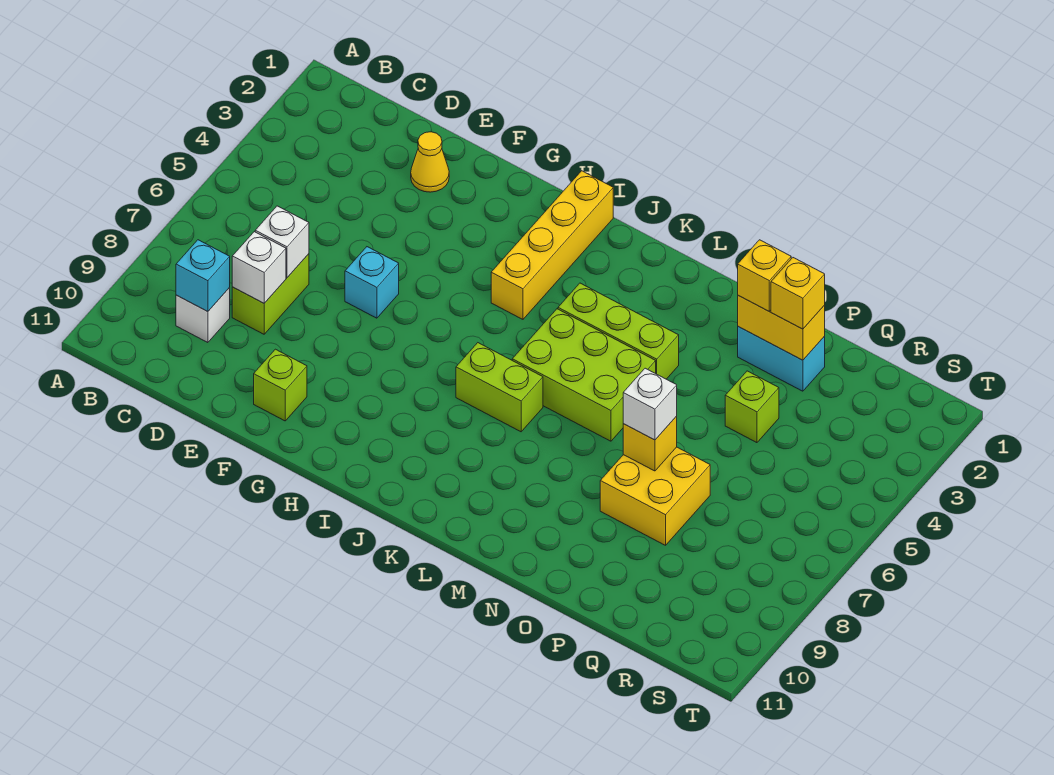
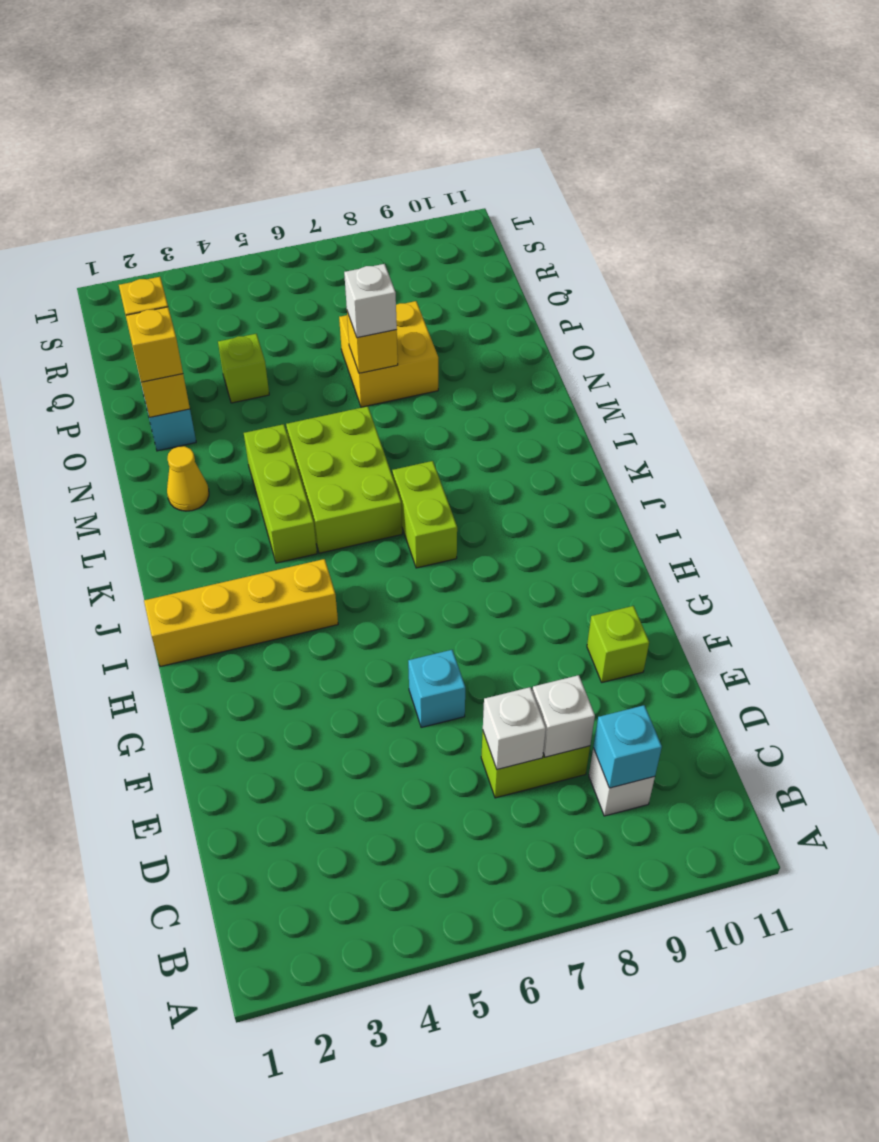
yellow cone E2 level 1 -> yellow cone M2 level 1

